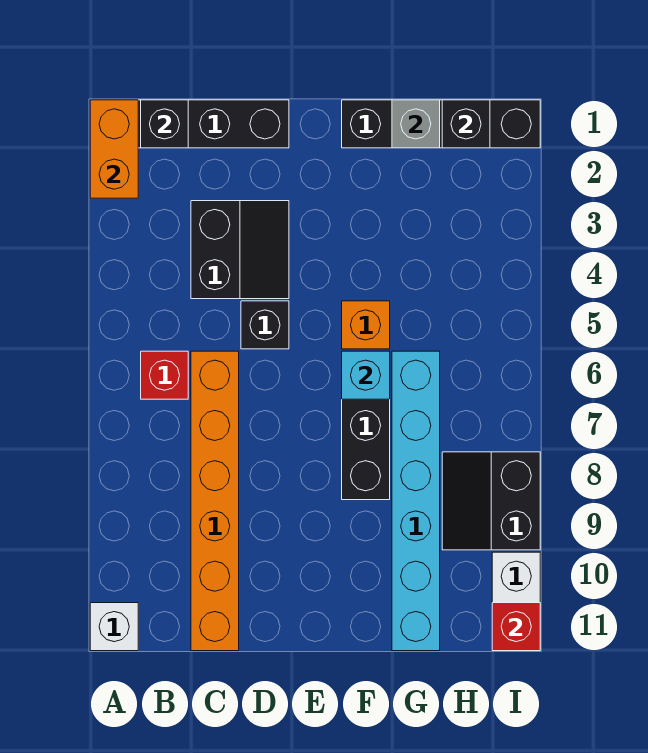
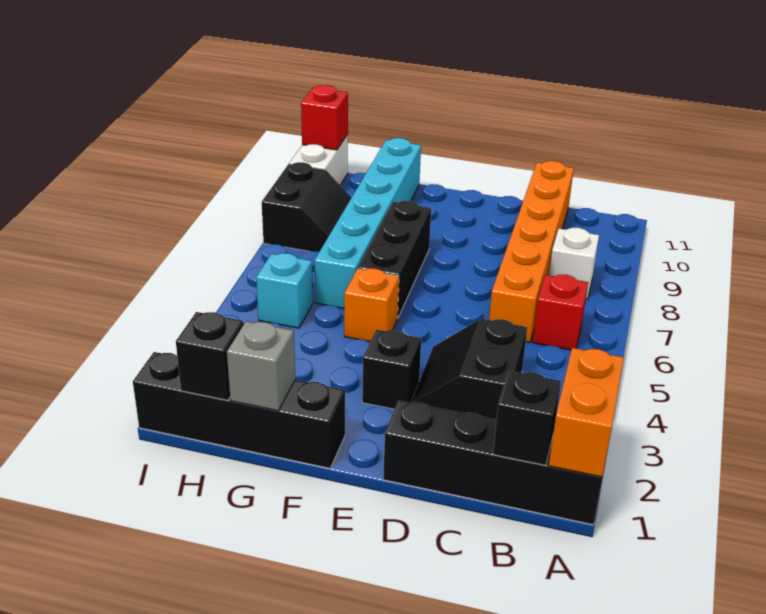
white brick A11 level 1 -> white brick B8 level 1
black brick D5 level 1 -> black brick E3 level 1
cyan brick F6 level 2 -> cyan brick H5 level 1

